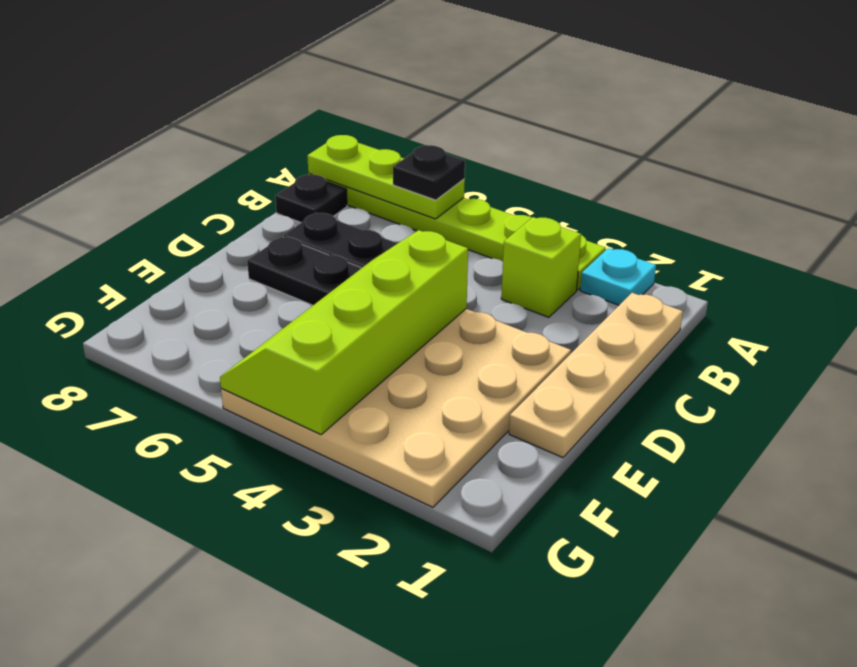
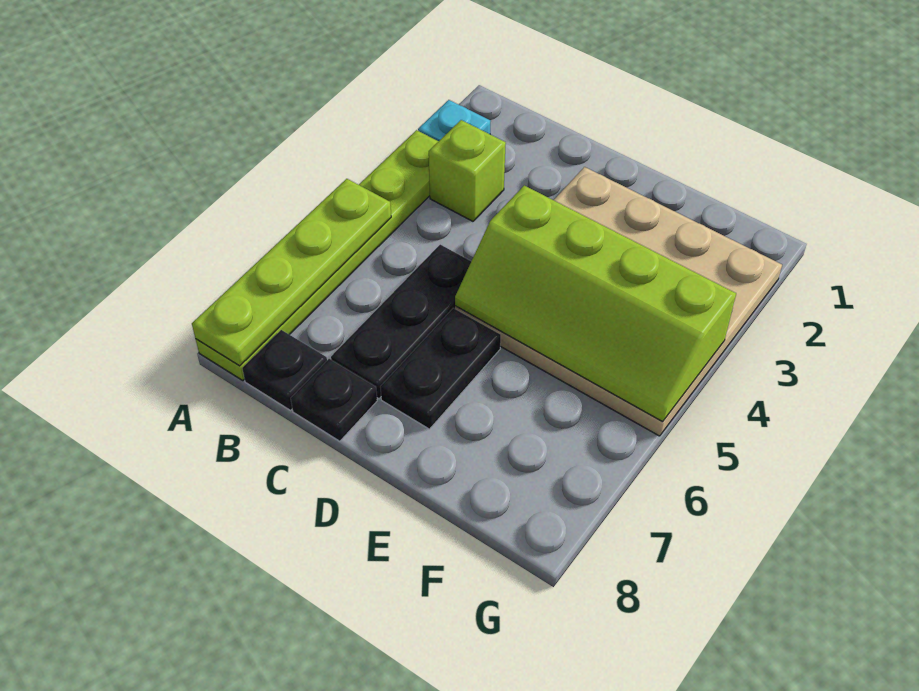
lime plate A6:A8 level 2 -> lime plate A5:A8 level 2
black plate A6 level 3 -> black plate C8 level 1
tan plate B1:E1 level 1 -> none

